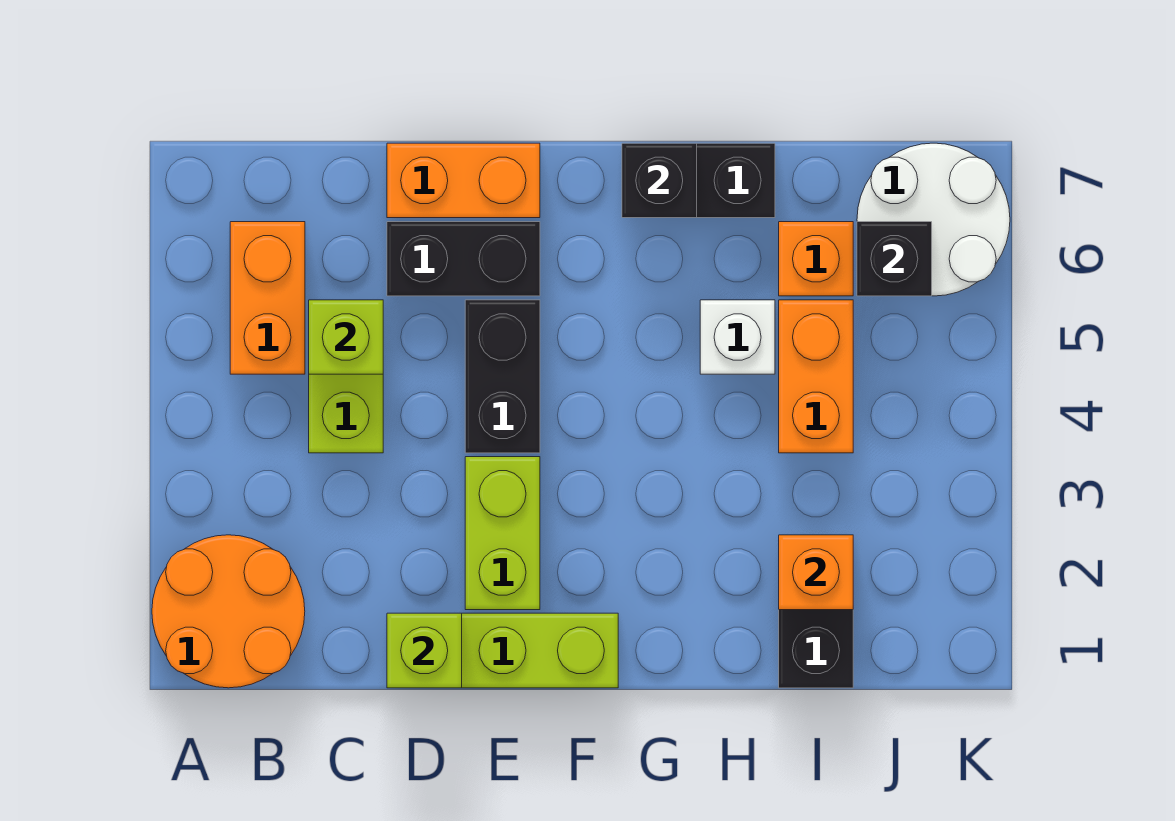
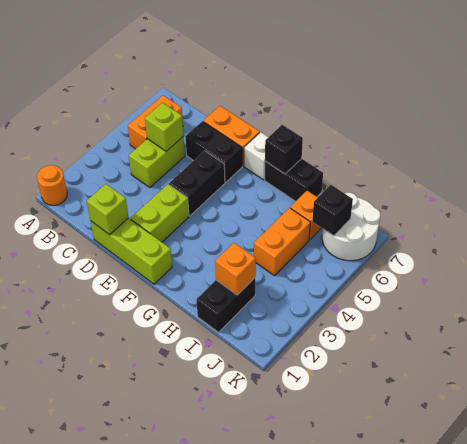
orange round brick A1:B2 level 1 -> orange round brick A1 level 1
white brick H5 level 1 -> white brick F7 level 1

